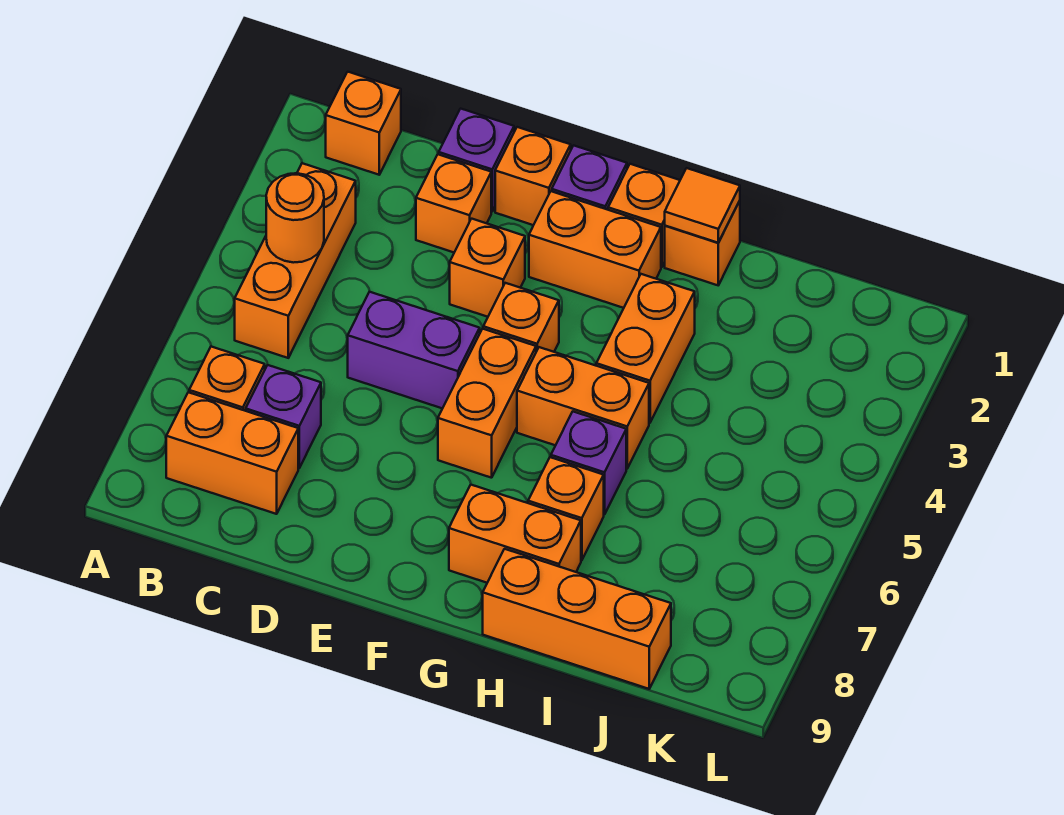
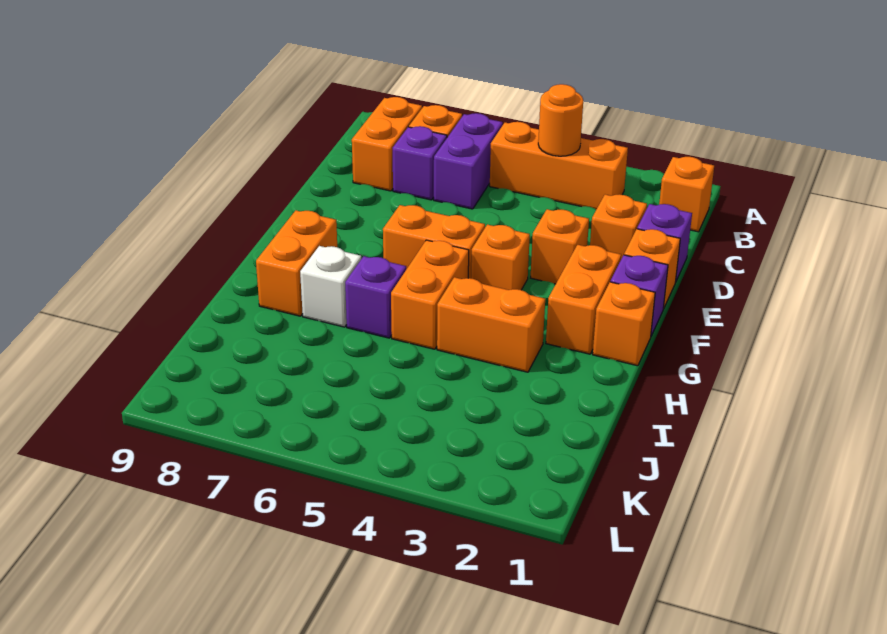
purple brick D5:E5 level 1 -> purple brick B6:C6 level 1
orange brick H1 level 1 -> none
orange tile H1 level 2 -> none
orange brick H7 level 1 -> white brick H7 level 1
orange brick H9:J9 level 1 -> none

